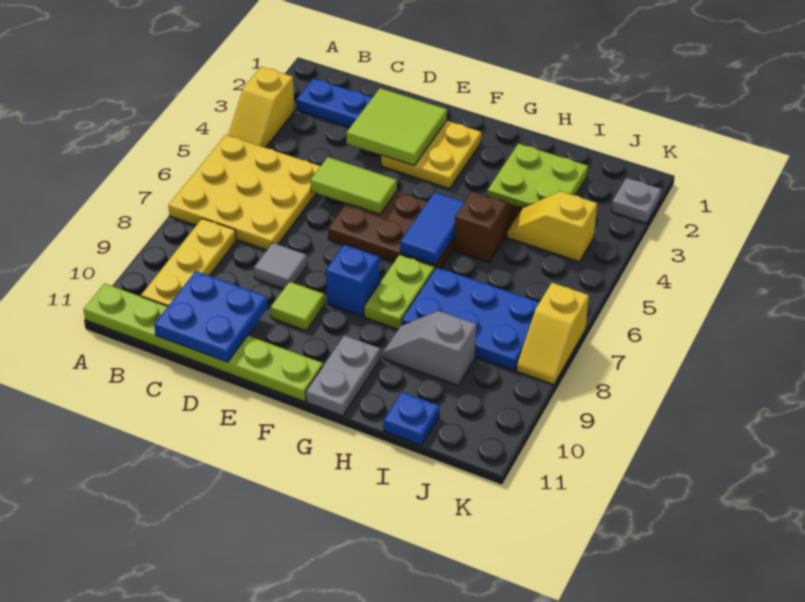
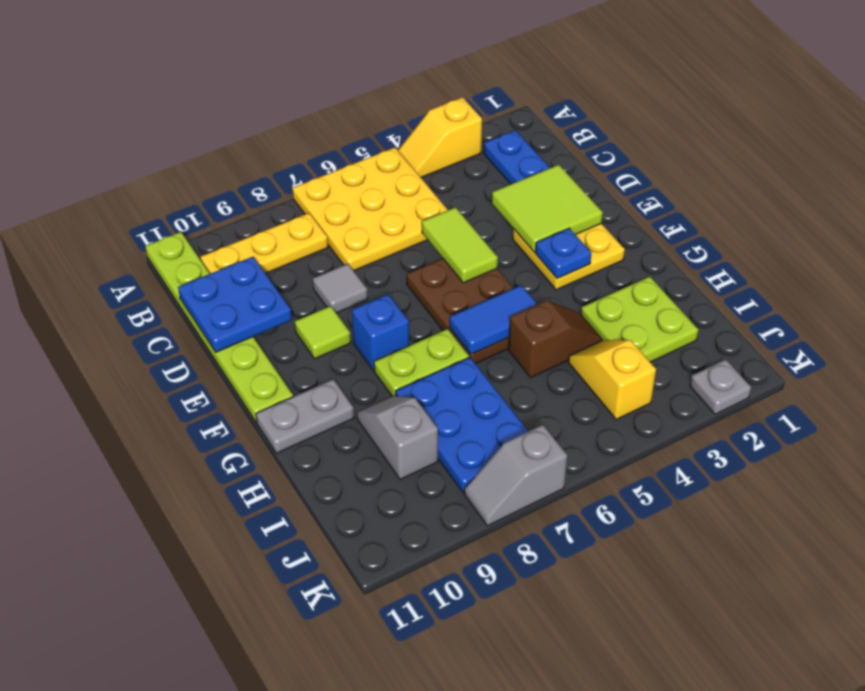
blue plate I11 level 1 -> blue plate F3 level 2
yellow slope K7:K8 level 1 top 7 -> grey slope K7:K8 level 1 top 7

